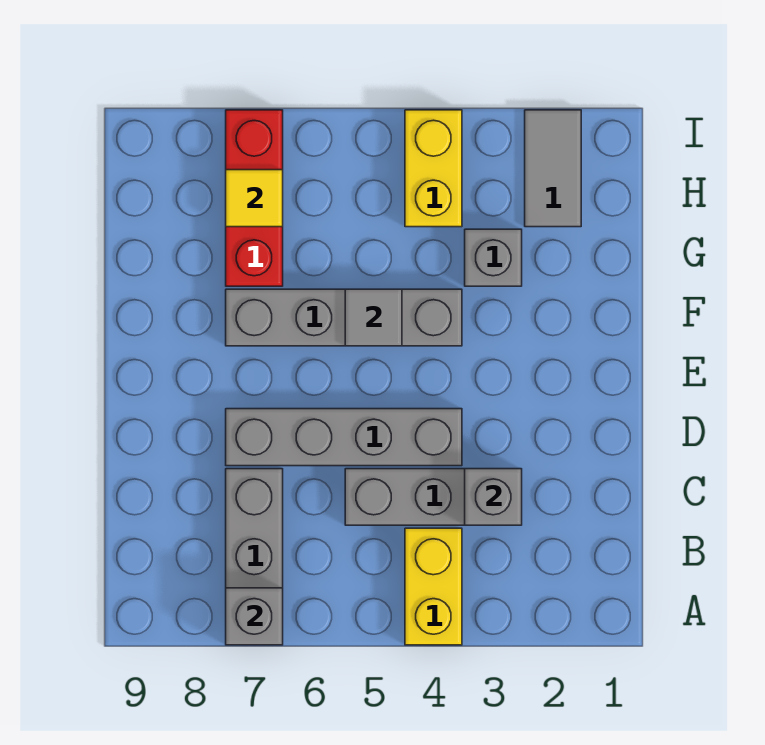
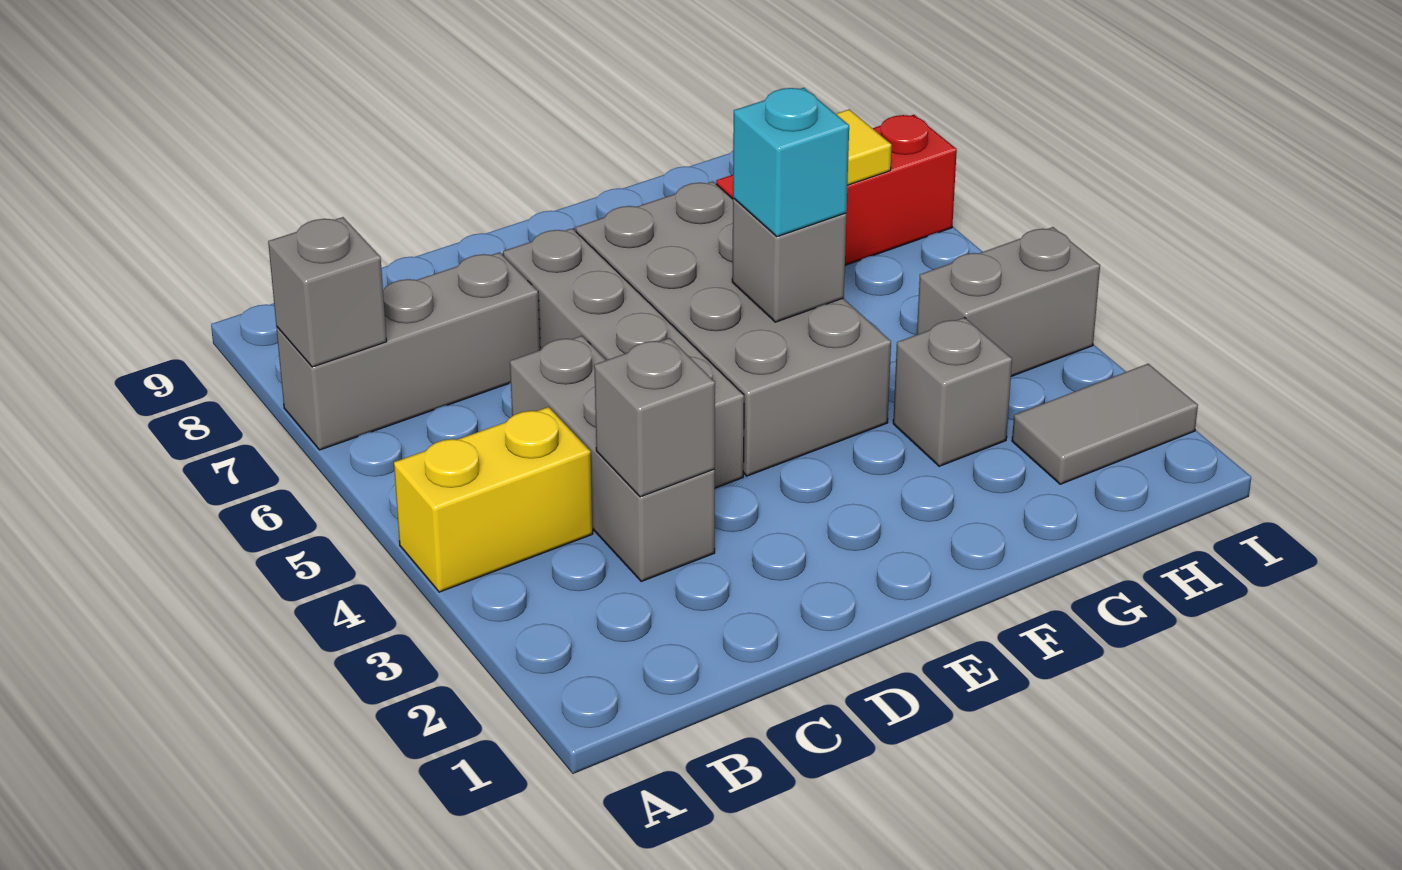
grey brick F4:F7 level 1 -> grey brick E4:F7 level 1
grey tile F5 level 2 -> grey brick F5 level 2
none -> cyan brick F5 level 3
yellow brick H4:I4 level 1 -> grey brick H4:I4 level 1

